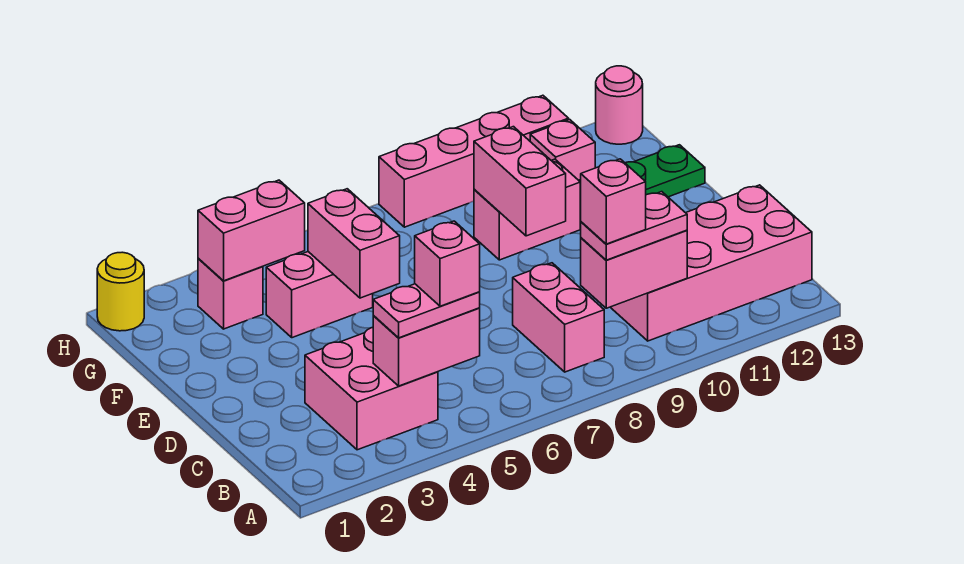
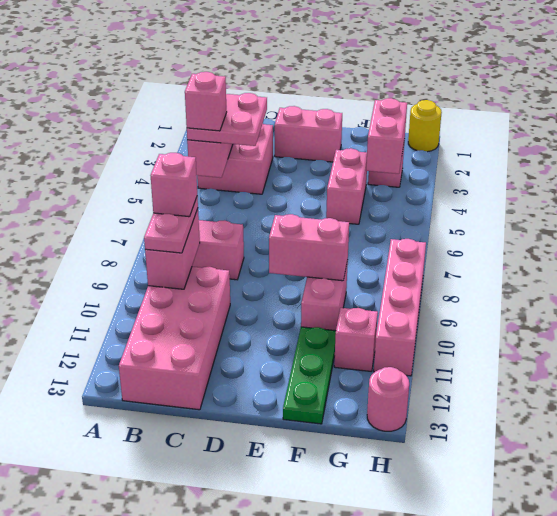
pink plate B4:B5 level 3 -> pink plate B4:C5 level 3
pink brick E5:F5 level 2 -> pink brick D2:E2 level 1

